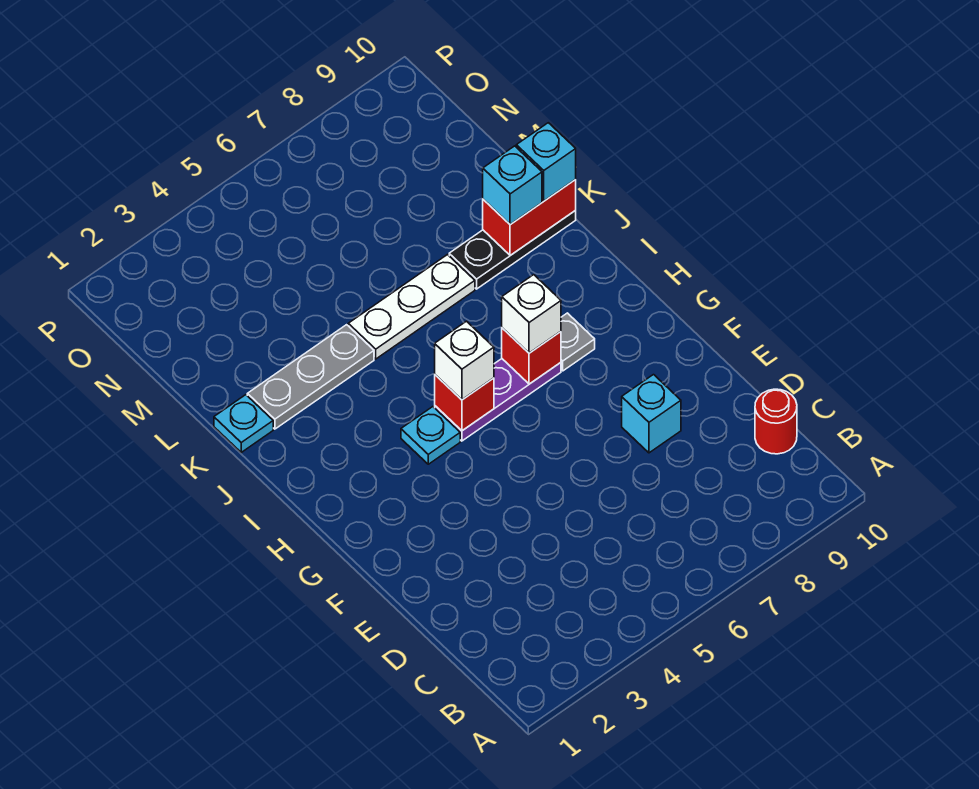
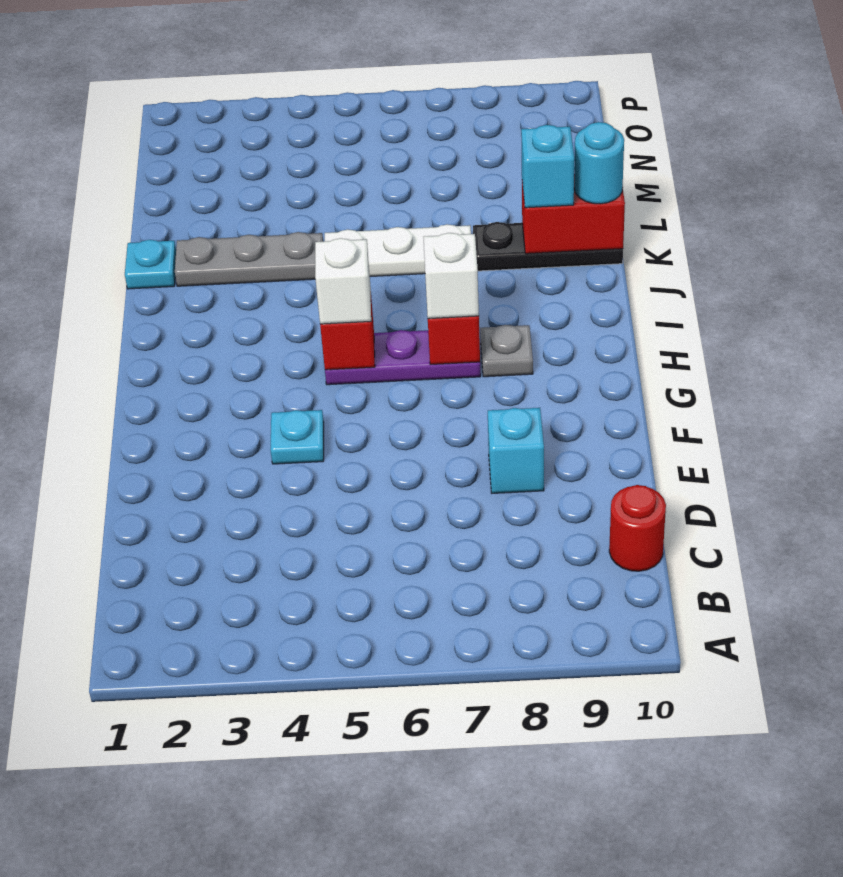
cyan plate H4 level 1 -> cyan plate F4 level 1
cyan brick K10 level 3 -> cyan round brick K10 level 3

